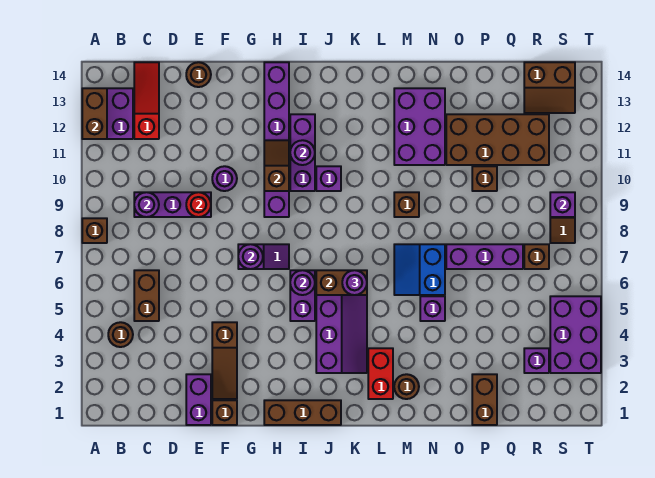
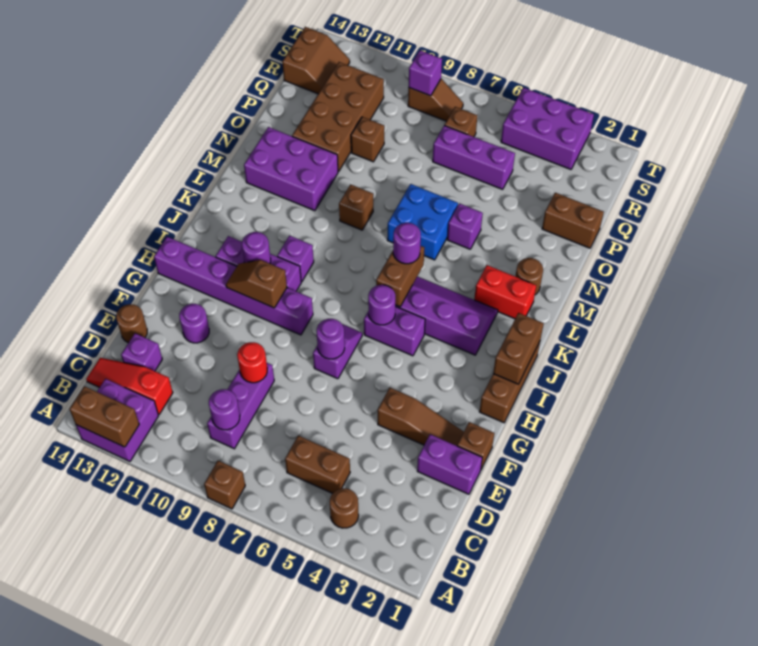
purple round brick F10 level 1 -> purple round brick F12 level 1
none -> brown brick I1:J1 level 2
blue slope M6:N7 level 1 top N -> blue brick M6:N7 level 1
purple brick O7:Q7 level 1 -> purple brick Q5:Q7 level 1
purple brick R3 level 1 -> purple brick D13 level 1

